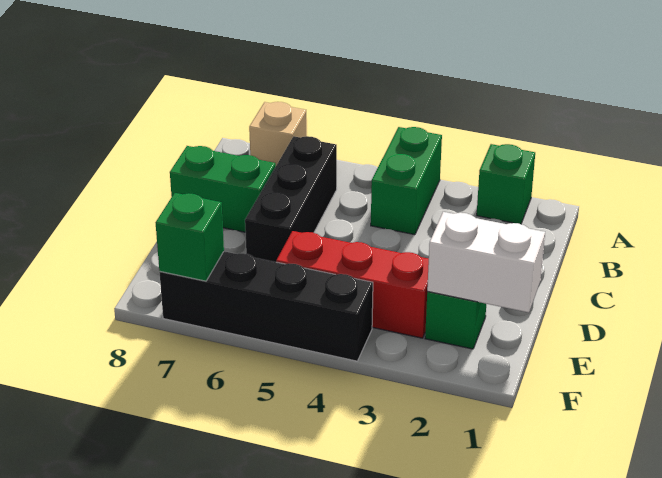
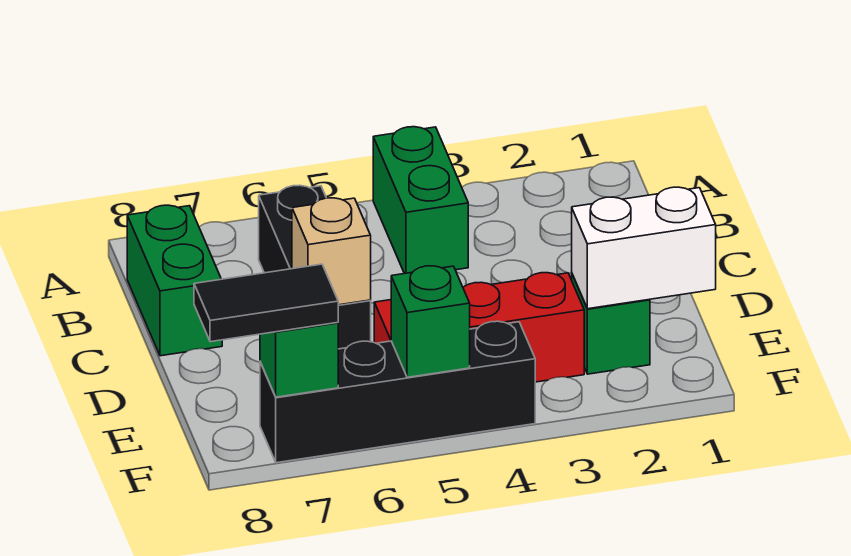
green brick A2 level 1 -> green brick F5 level 2
tan brick A7 level 1 -> tan brick D6 level 2
green brick C7:C8 level 1 -> green brick B8:C8 level 1
none -> black tile F7:F8 level 3

